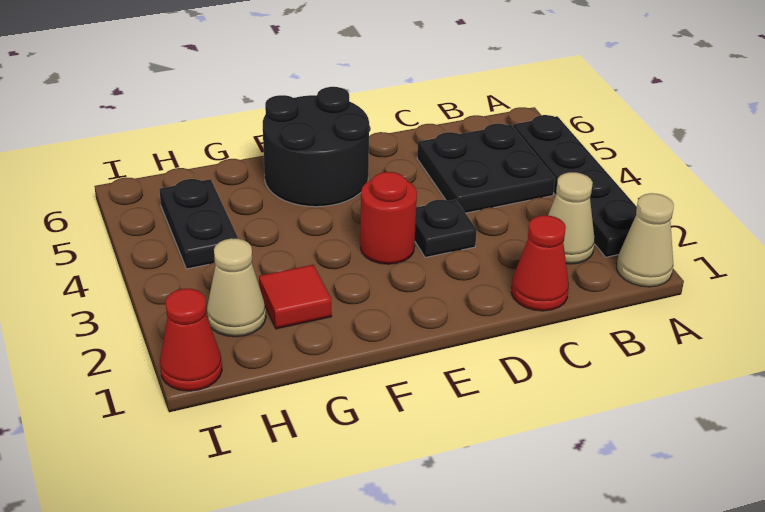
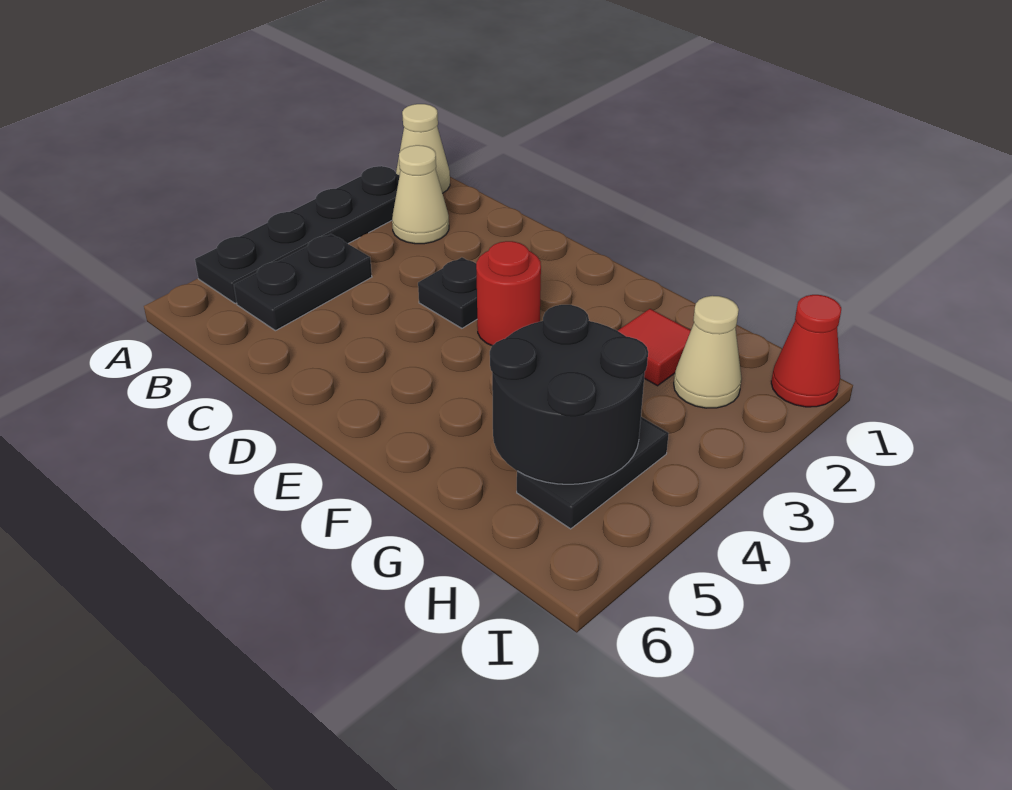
black plate B4:C5 level 1 -> black plate B4:B5 level 1
red cone C1 level 1 -> none
black round brick E5:F6 level 1 -> black round brick G4:H5 level 2

